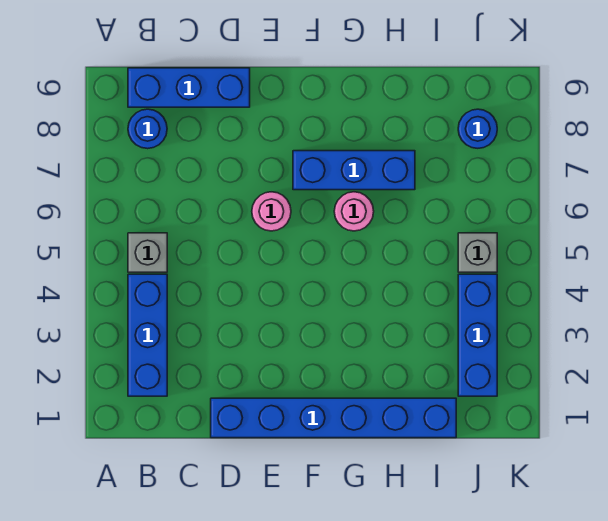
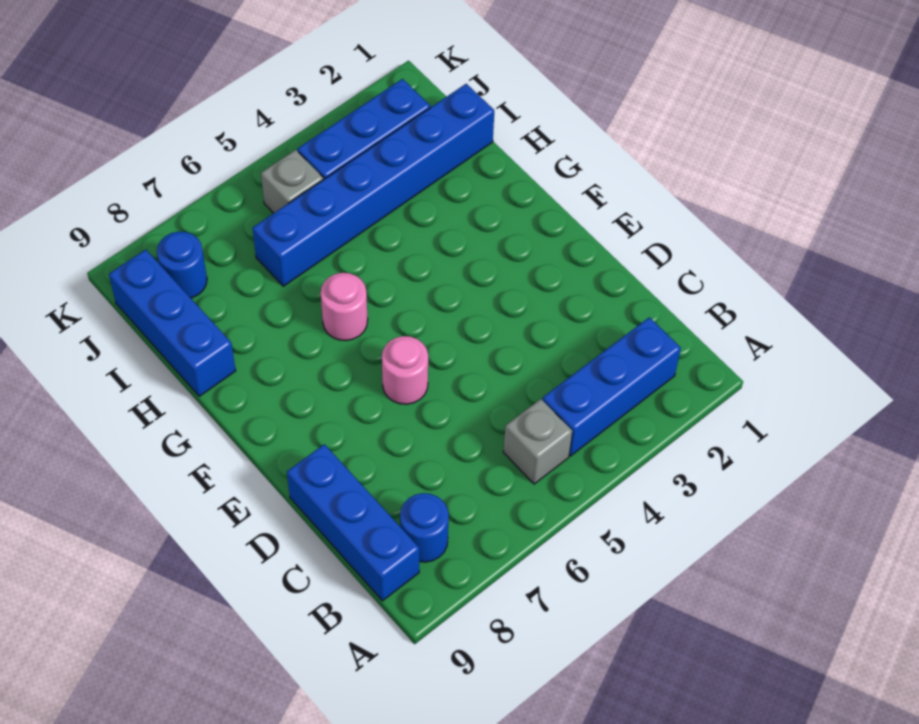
blue brick D1:I1 level 1 -> blue brick I1:I6 level 1
blue brick F7:H7 level 1 -> blue brick H9:J9 level 1

